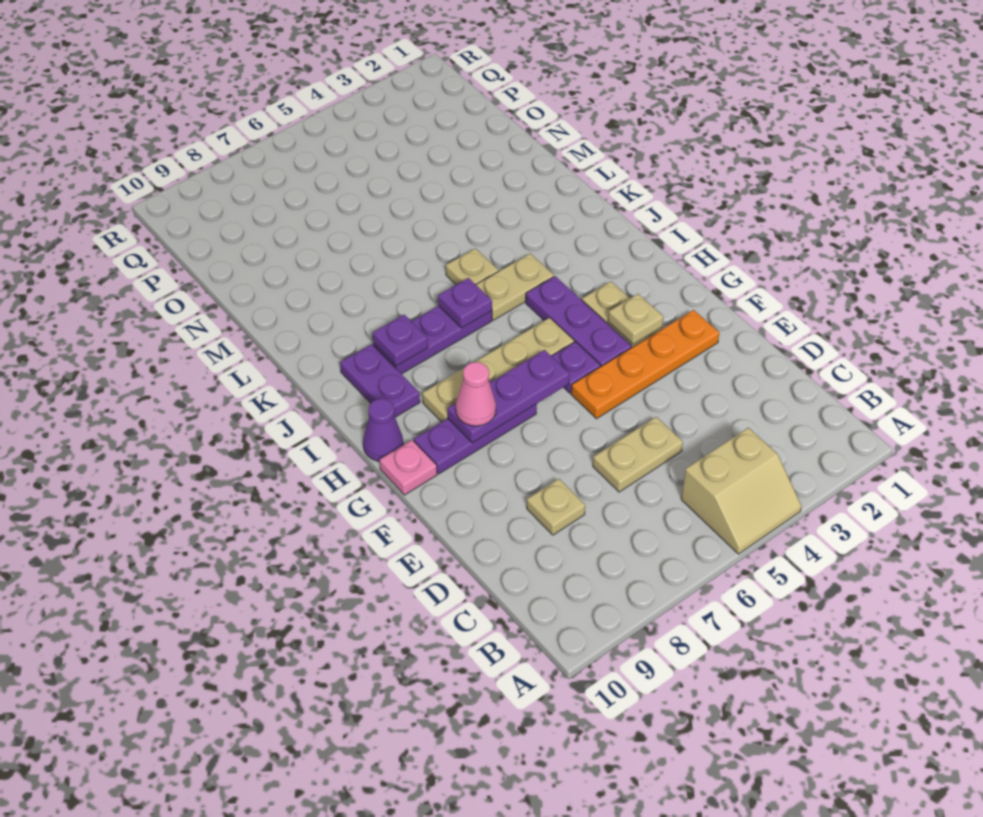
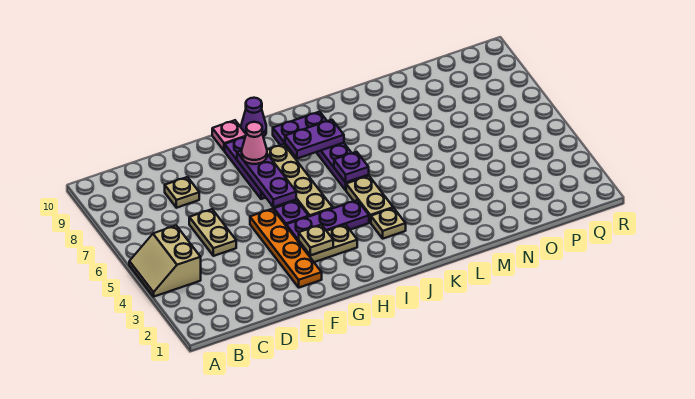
purple plate J8 level 2 -> purple plate I8:J8 level 2
tan plate K5 level 1 -> tan plate J3 level 1

